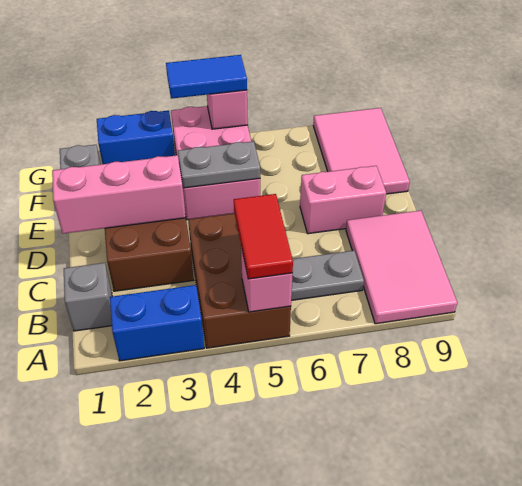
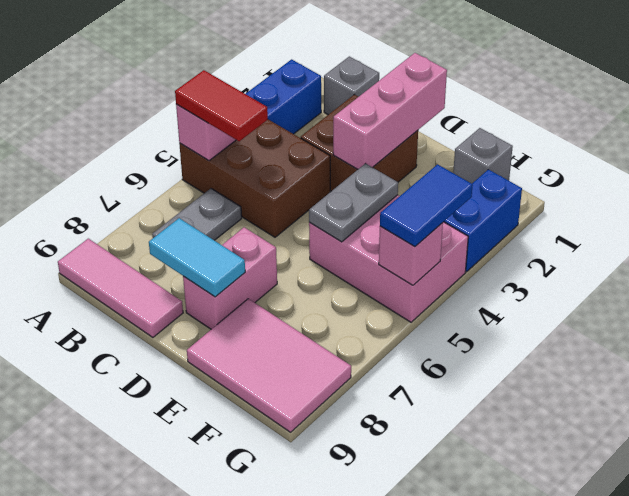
pink tile A8:C9 level 1 -> pink tile A9:C9 level 1
none -> cyan tile C8:D8 level 2

